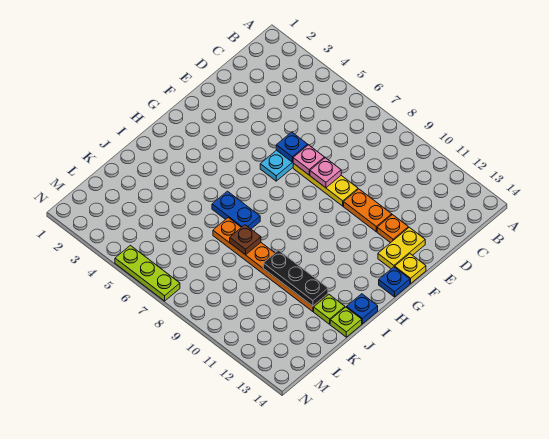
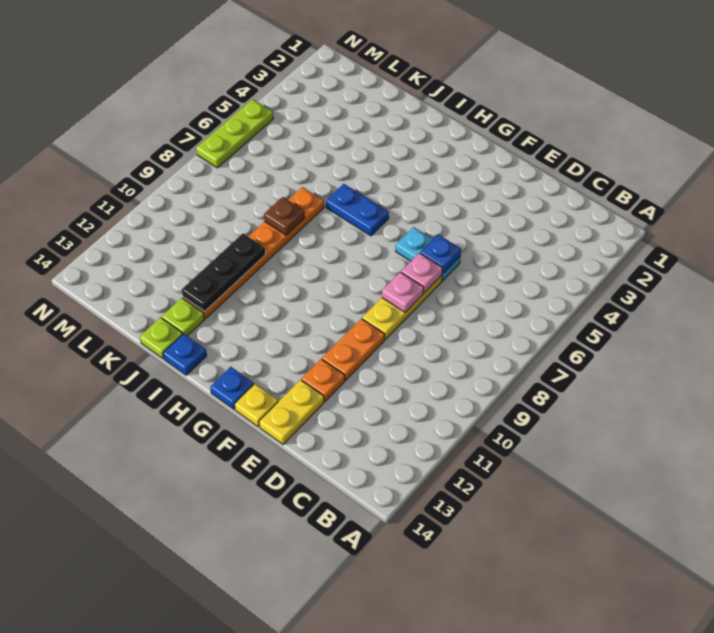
yellow plate E13:F13 level 1 -> yellow plate E13:E14 level 1
blue plate I6:I7 level 1 -> blue plate H6:I6 level 1

